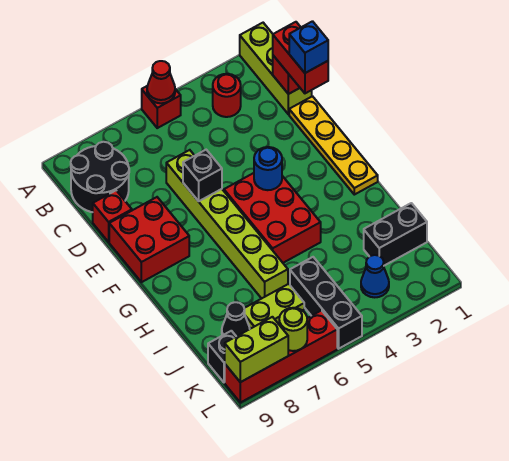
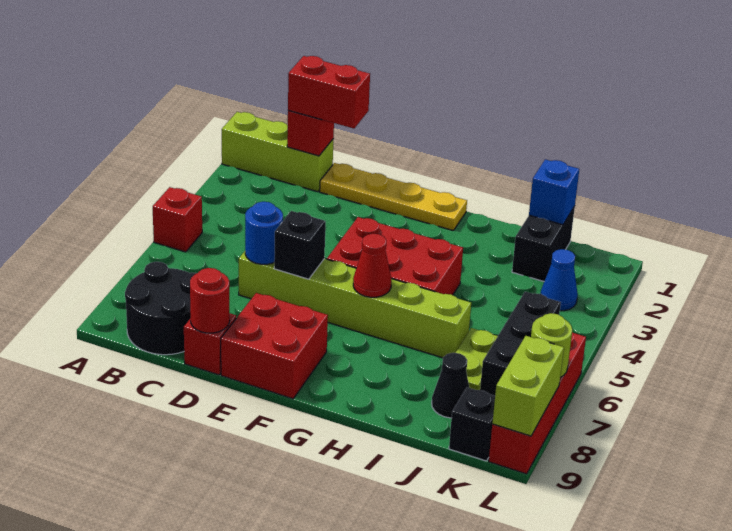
red cone A5 level 2 -> red cone G6 level 2
red round brick B3 level 1 -> red round brick D9 level 2
blue brick D1 level 4 -> blue brick J1 level 2
blue round brick F4 level 2 -> blue round brick D6 level 2
black brick J5:L5 level 1 -> black brick K5:K7 level 1

